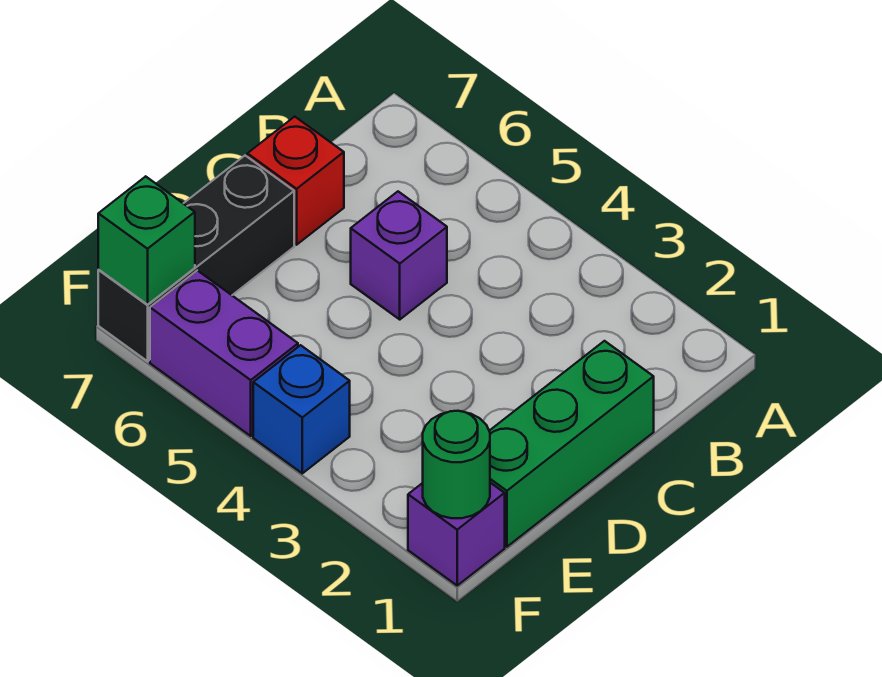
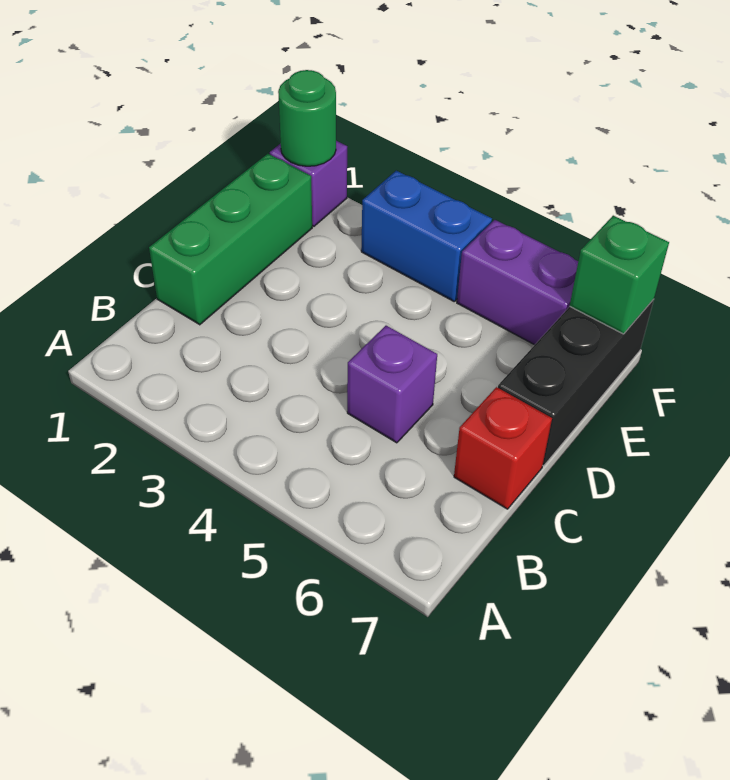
blue brick F4 level 1 -> blue brick F3:F4 level 1

